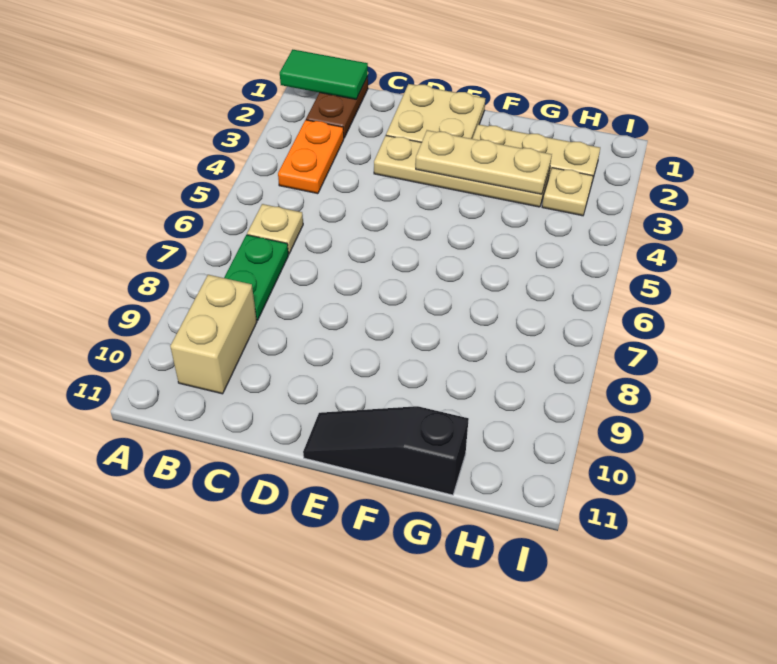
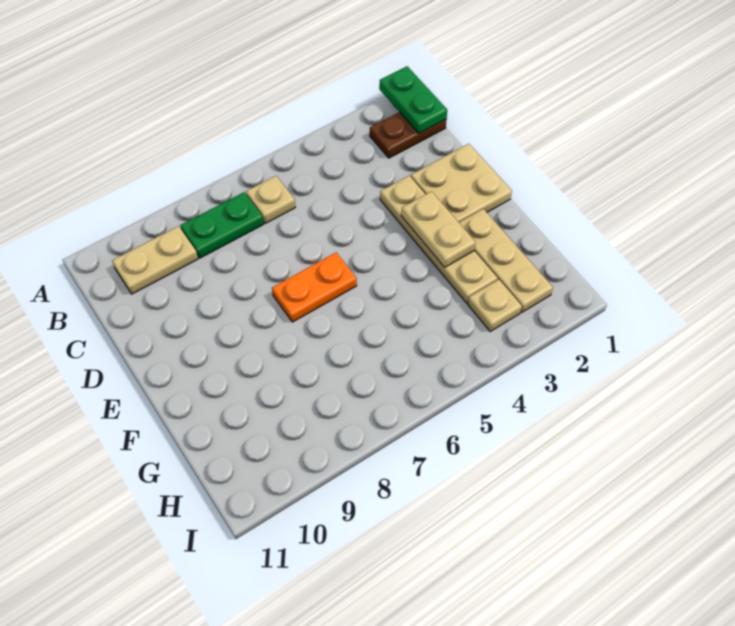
green tile A1:B1 level 2 -> green plate A1:B1 level 2
orange plate B3:B4 level 1 -> orange plate E6:E7 level 1
tan brick B9:B10 level 1 -> tan plate B9:B10 level 1
tan plate E3:G3 level 2 -> tan plate E3:F3 level 2
black slope E11:G11 level 1 top G -> none

